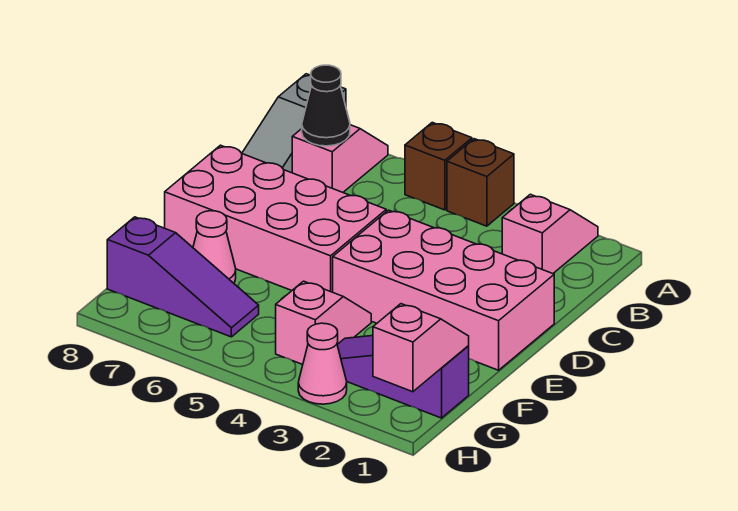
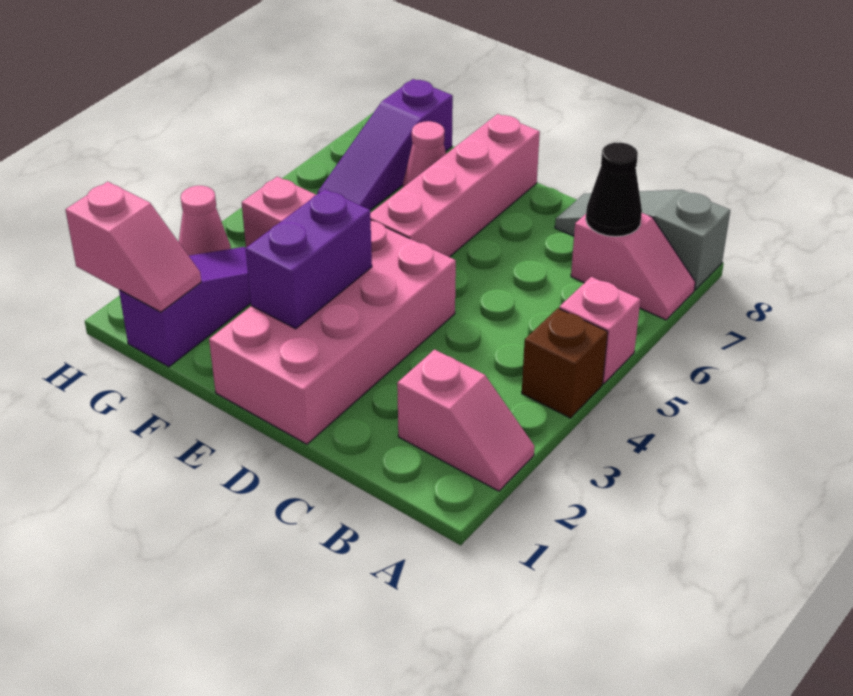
brown brick A5 level 1 -> pink brick A5 level 1
pink brick D5:E8 level 1 -> pink brick E5:E8 level 1
none -> purple brick E2:E3 level 2

